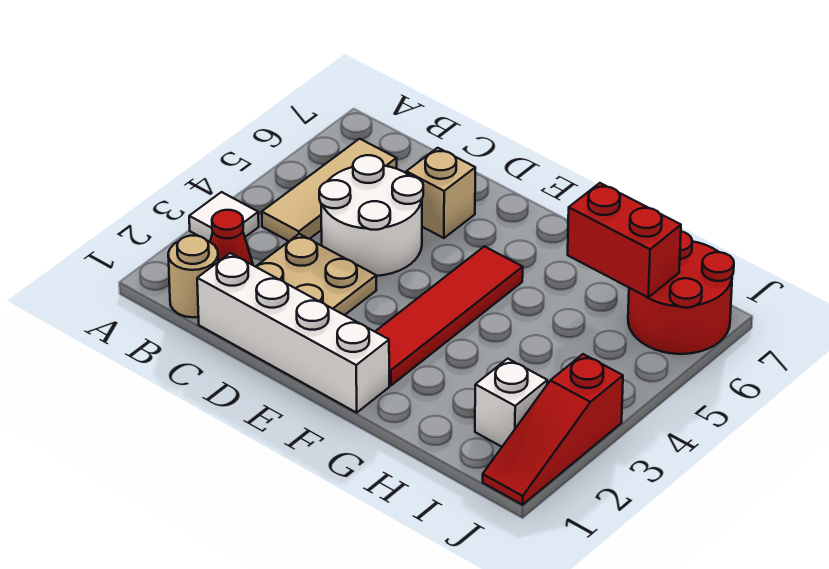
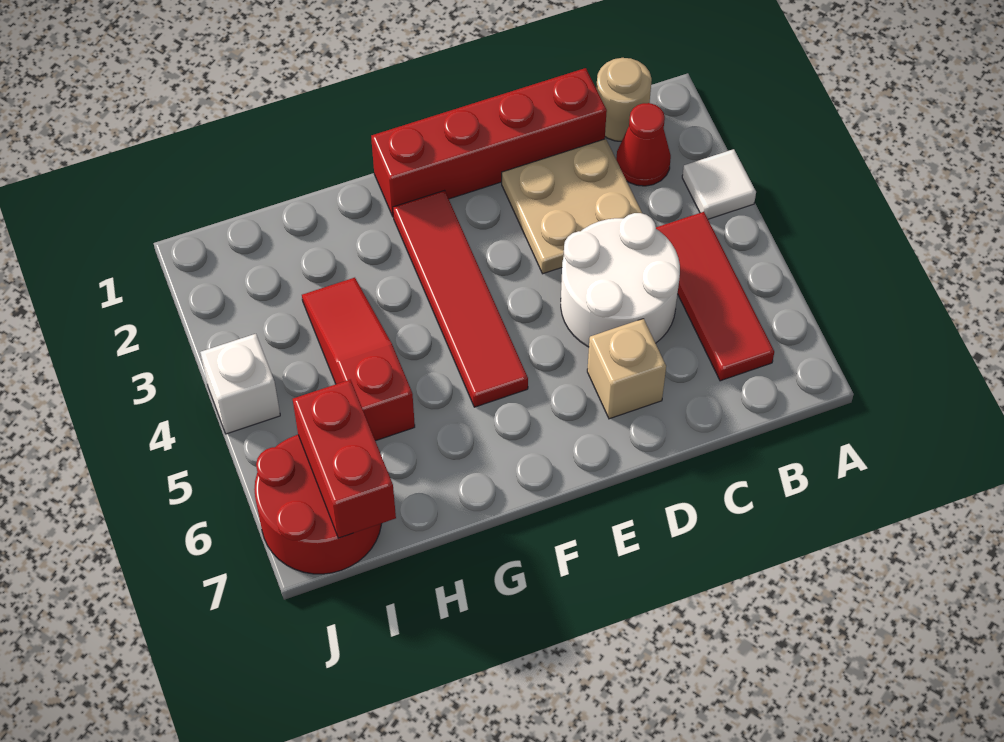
tan tile B4:B6 level 1 -> red tile B4:B6 level 1
white brick C1:F1 level 1 -> red brick C1:F1 level 1
red brick H6:I6 level 2 -> red brick I6:I7 level 2
white brick I2 level 1 -> white brick J4 level 1
red slope J1:J3 level 1 top 3 -> red slope H3:H5 level 1 top 5

